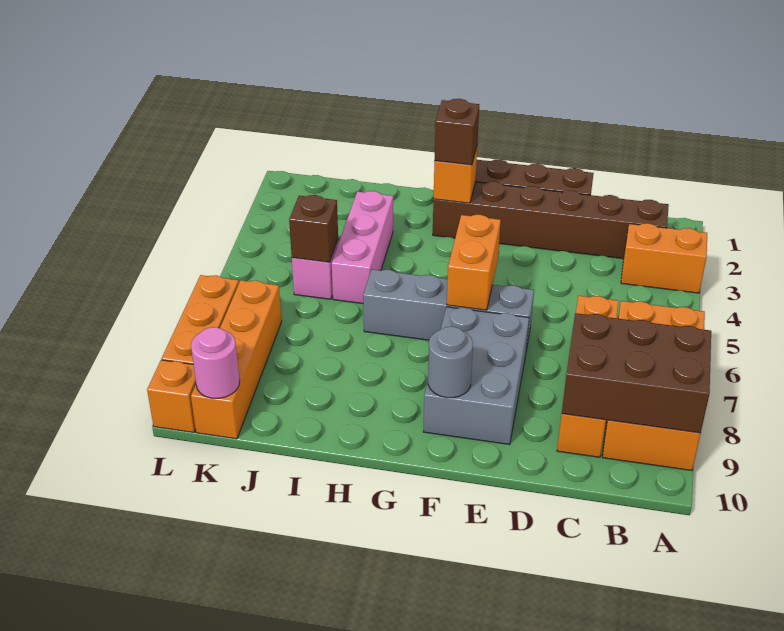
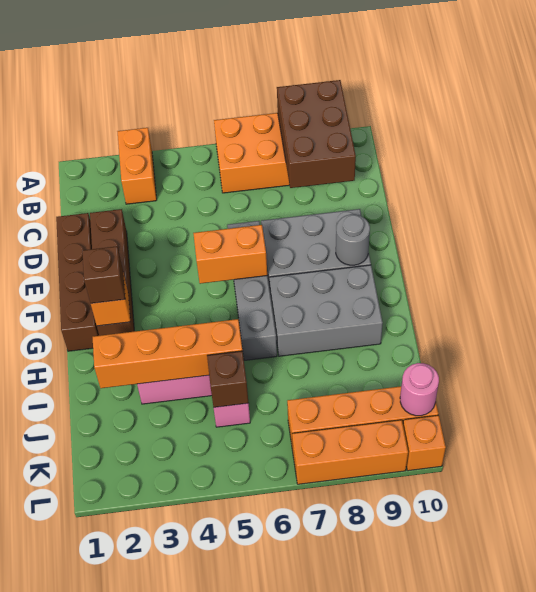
brown brick B2:G2 level 1 -> brown brick D2:G2 level 1
orange brick C6:C9 level 1 -> orange brick I2:I5 level 2
none -> grey brick G7:H9 level 1

